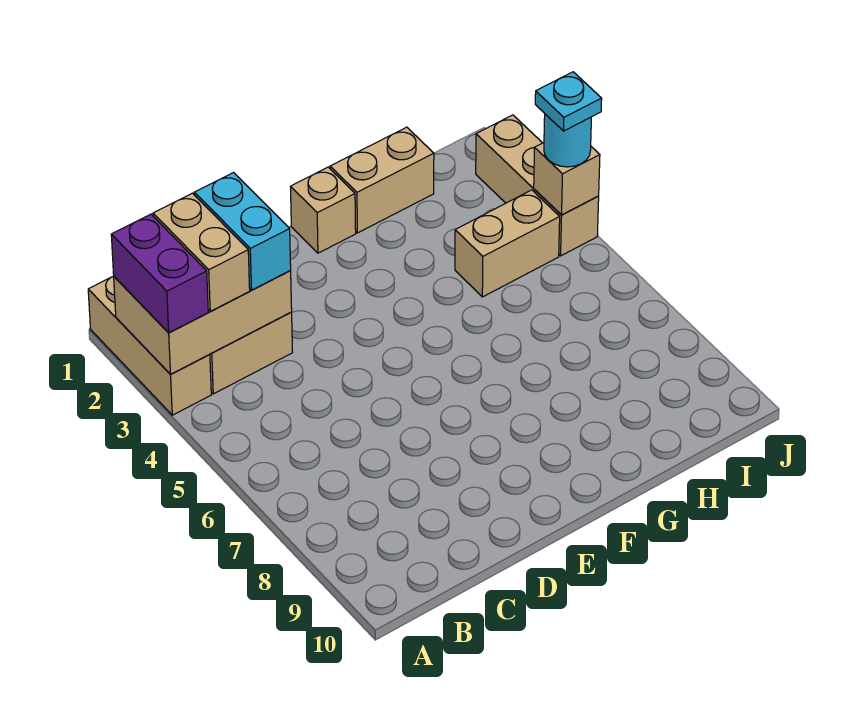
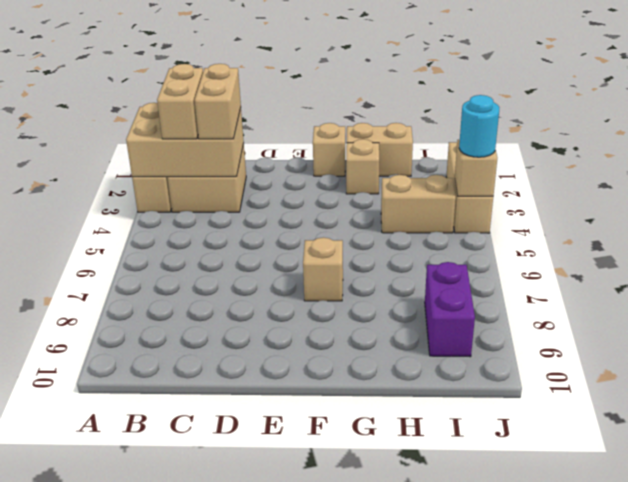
purple brick A2:A3 level 3 -> purple brick I8:I9 level 1
cyan brick C2:C3 level 3 -> tan brick C2:C3 level 3
none -> tan brick F7 level 1
none -> tan brick G2 level 1
cyan plate J4 level 4 -> none

